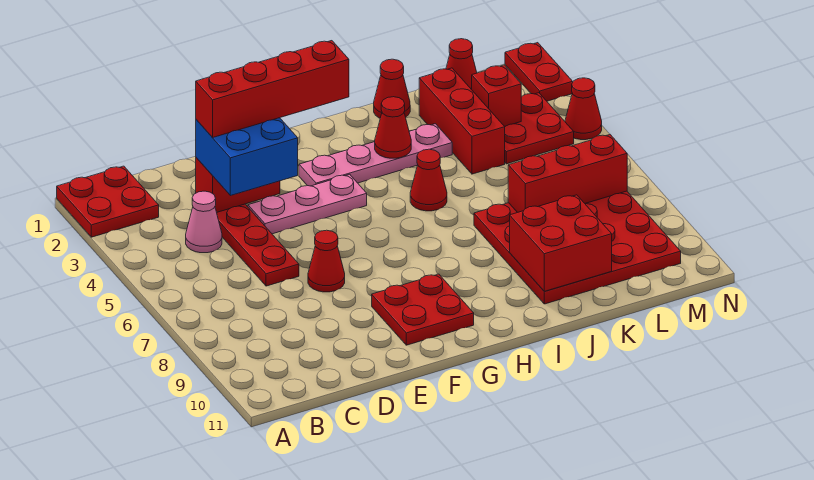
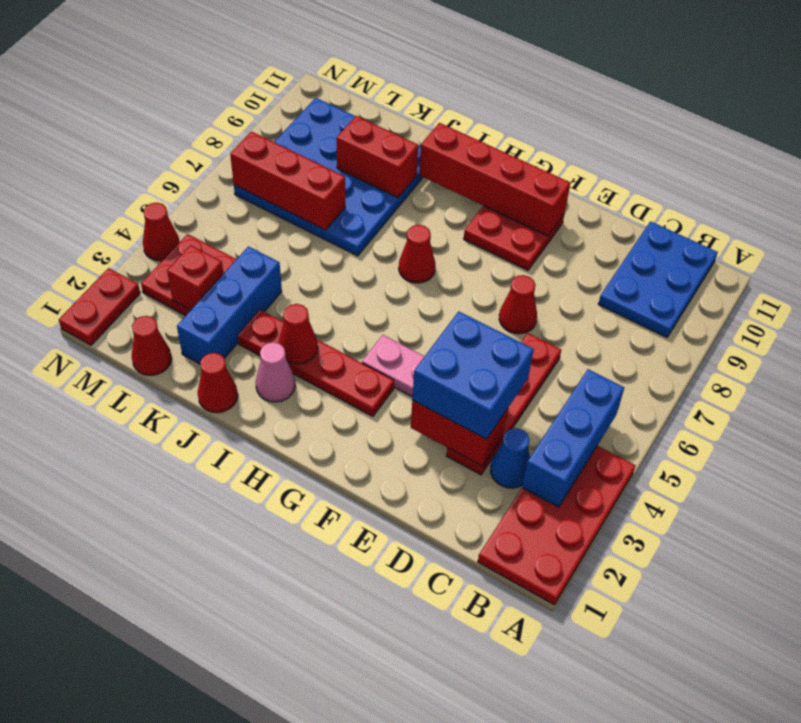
red plate A1:B2 level 1 -> red plate A1:B4 level 1
none -> blue brick B3:B5 level 2
none -> blue plate B9:C11 level 1
none -> blue cone C3 level 1
pink cone C4 level 1 -> pink cone I2 level 1
red brick D3:G3 level 4 -> red brick F10:I10 level 2
pink plate G3:J3 level 1 -> red plate G3:J3 level 1
red cone I5 level 1 -> red cone H7 level 1
red plate J7:M10 level 1 -> blue plate J7:M10 level 1
red brick J9:K10 level 2 -> red brick J9:K9 level 2
red brick K2:K4 level 1 -> blue brick K2:K4 level 1

